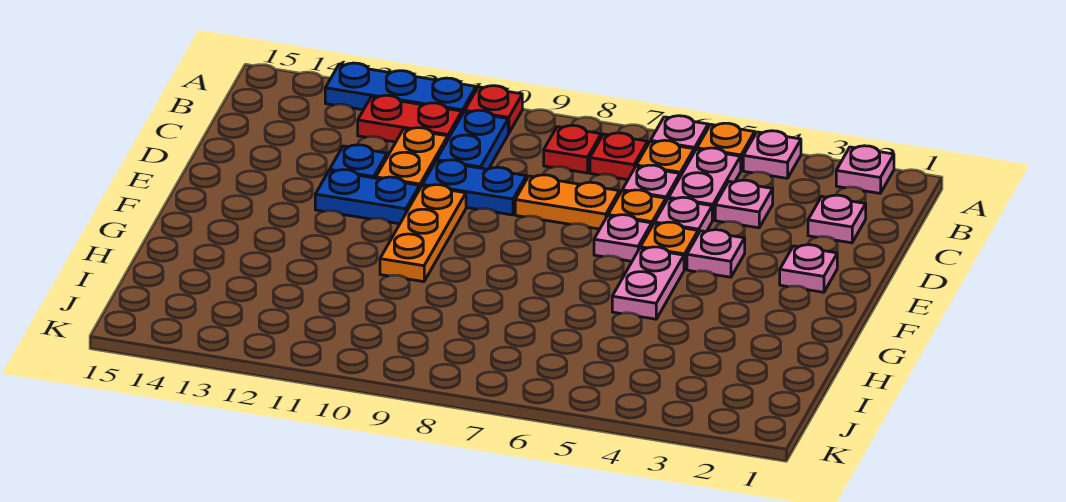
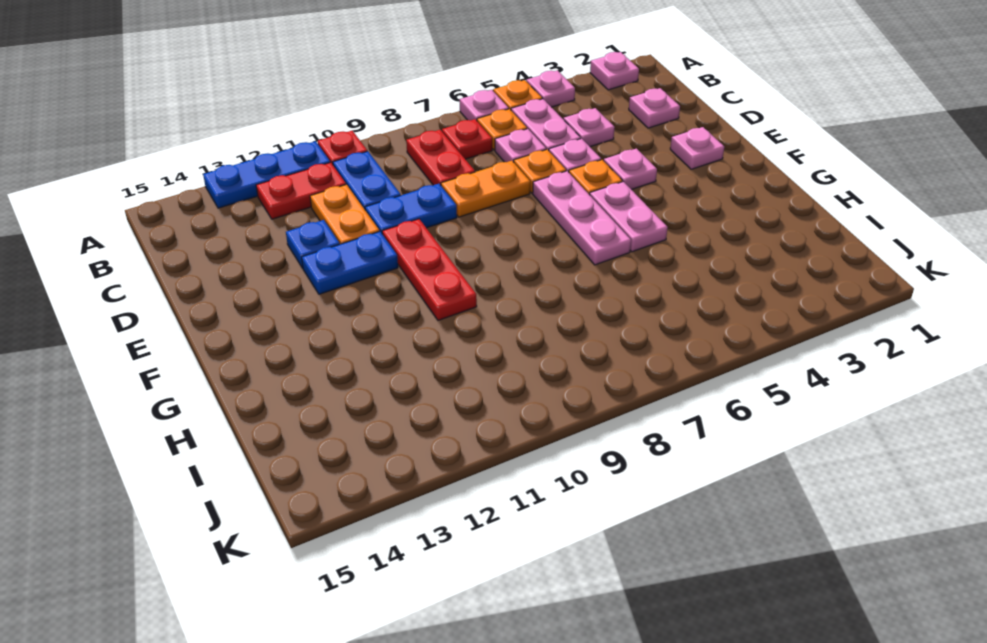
red plate B8 level 1 -> red plate B8:C8 level 1
pink plate E6 level 1 -> pink plate E6:G6 level 1
orange plate E10:G10 level 1 -> red plate E10:G10 level 1

